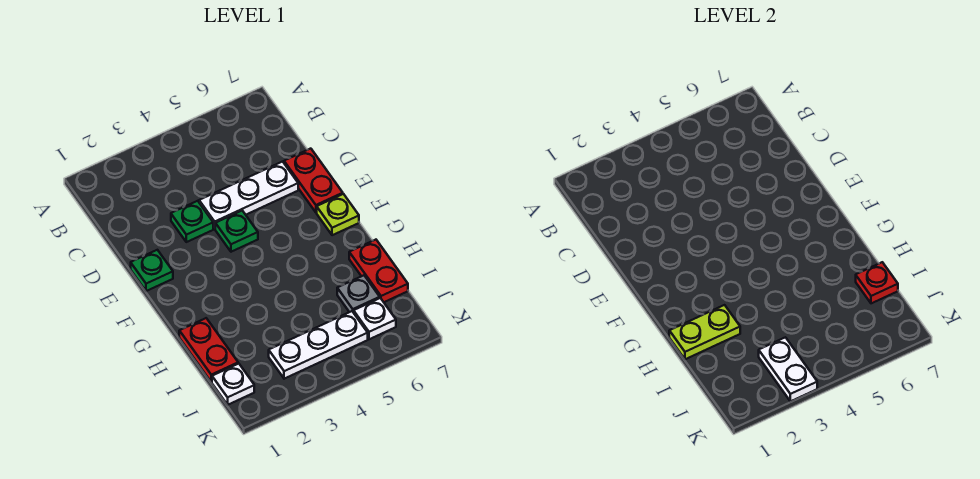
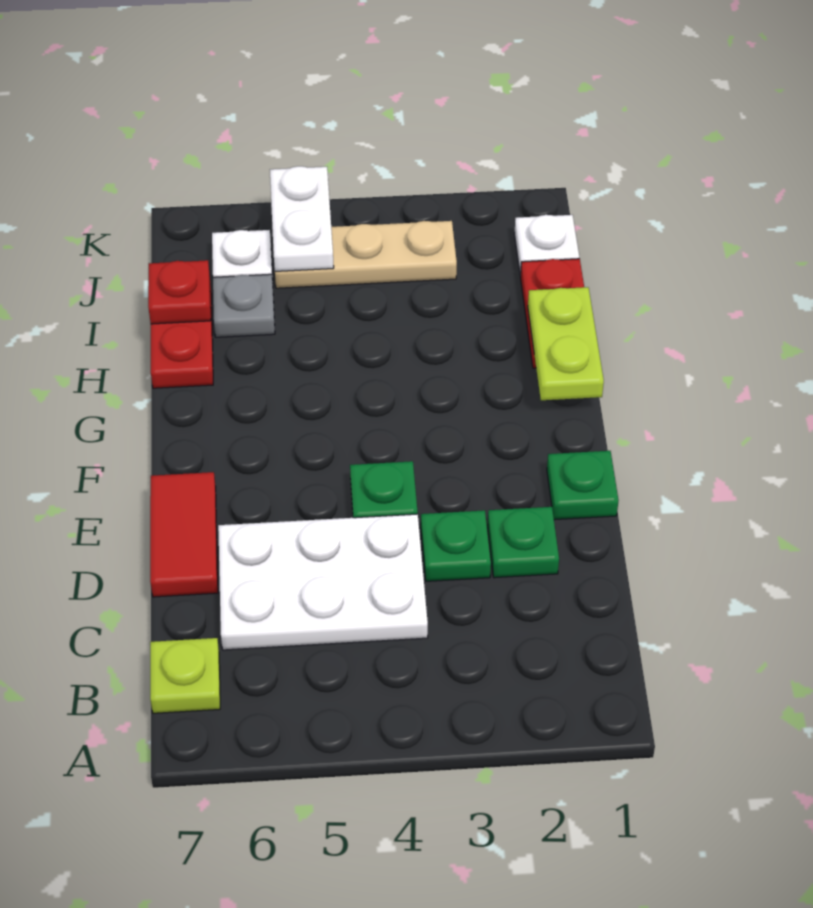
none -> green plate D2 level 1
white plate D4:D6 level 1 -> white plate C4:D6 level 1
red plate D7:E7 level 1 -> red tile D7:E7 level 1
lime plate F7 level 1 -> lime plate B7 level 1
lime plate H1:H2 level 2 -> lime plate G1:H1 level 2
white plate J3:J5 level 1 -> tan plate J3:J5 level 1
white plate J3:K3 level 2 -> white plate J5:K5 level 2

